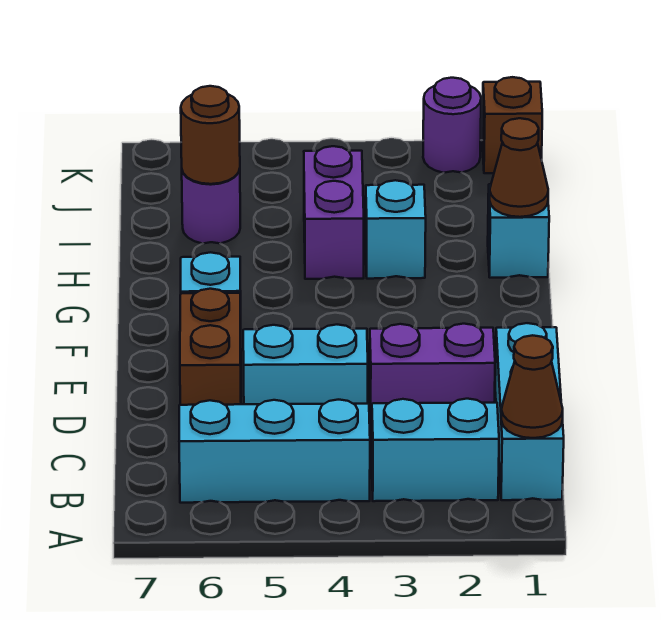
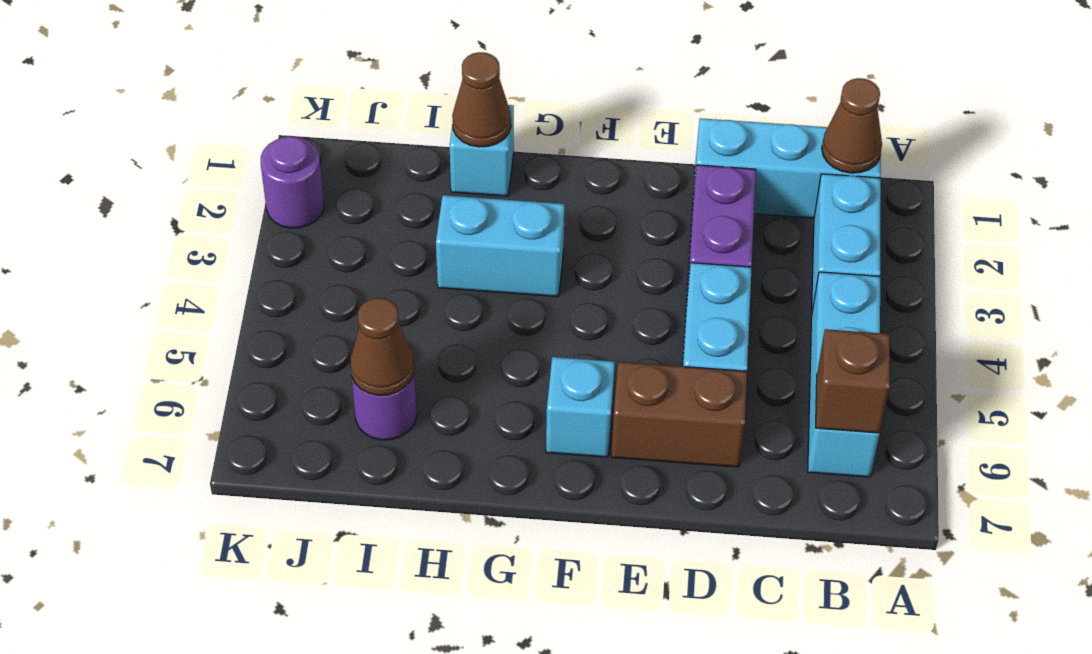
cyan brick H3 level 1 -> cyan brick G3:H3 level 1
purple brick H4:I4 level 1 -> none
brown round brick I6 level 2 -> brown cone I6 level 2
brown brick K1 level 1 -> brown brick B6 level 2

